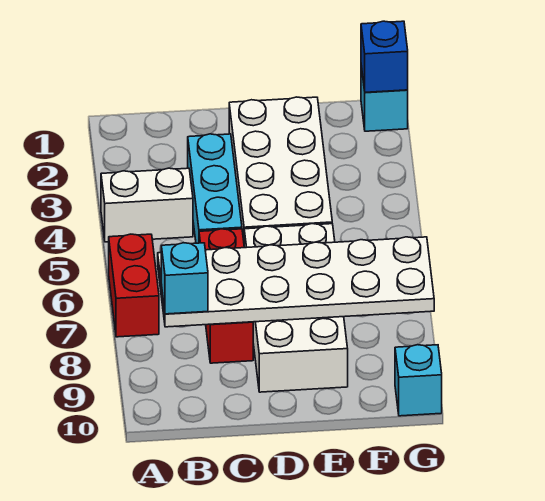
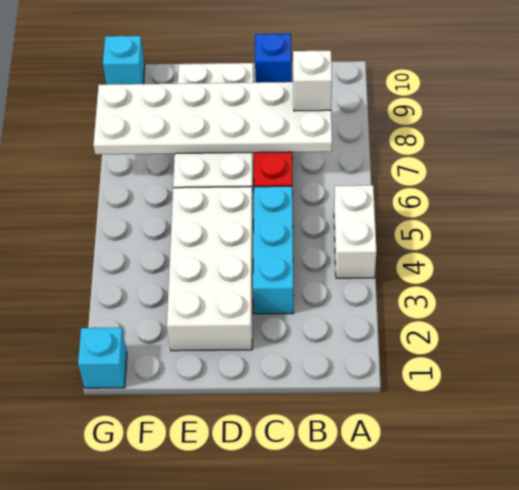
white brick A4:B4 level 1 -> white brick A4:A5 level 1
red brick A6:A7 level 1 -> none
cyan brick B8 level 3 -> white brick B8 level 3
blue brick G1 level 2 -> blue brick C10 level 1

